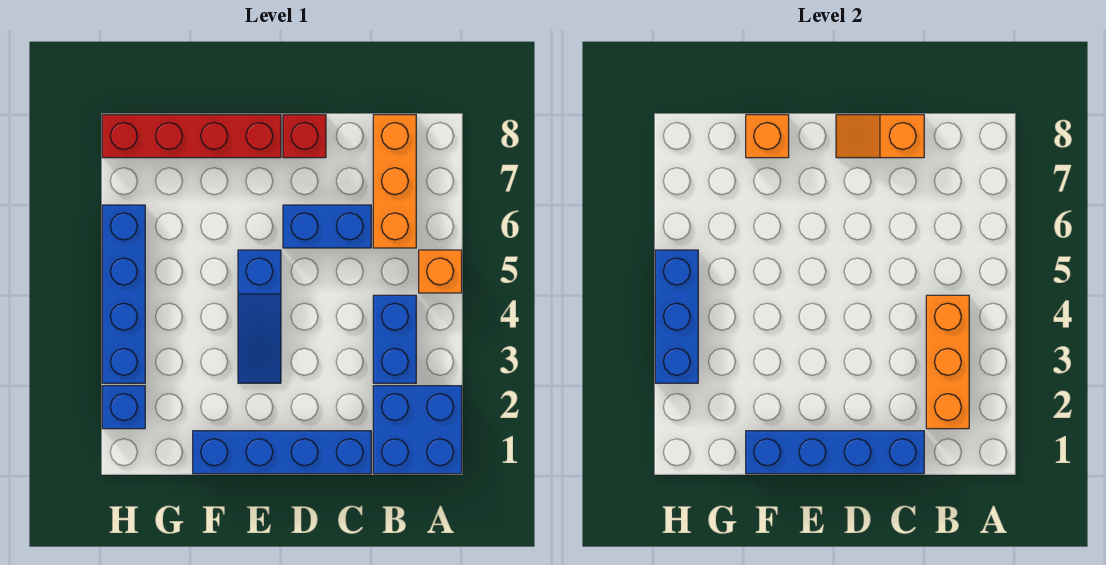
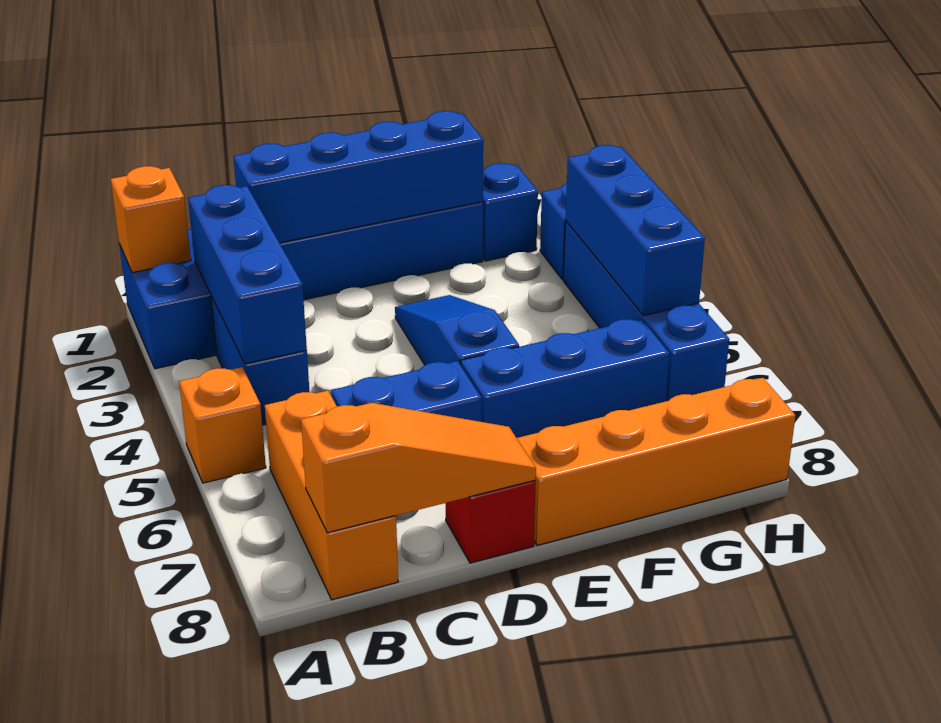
orange brick B2:B4 level 2 -> blue brick B2:B4 level 2
orange slope C8:D8 level 2 top C -> orange slope B8:D8 level 2 top B
none -> blue brick E6:G6 level 1
red brick E8:H8 level 1 -> orange brick E8:H8 level 1
orange brick F8 level 2 -> orange brick A1 level 2
none -> blue brick G1 level 1

